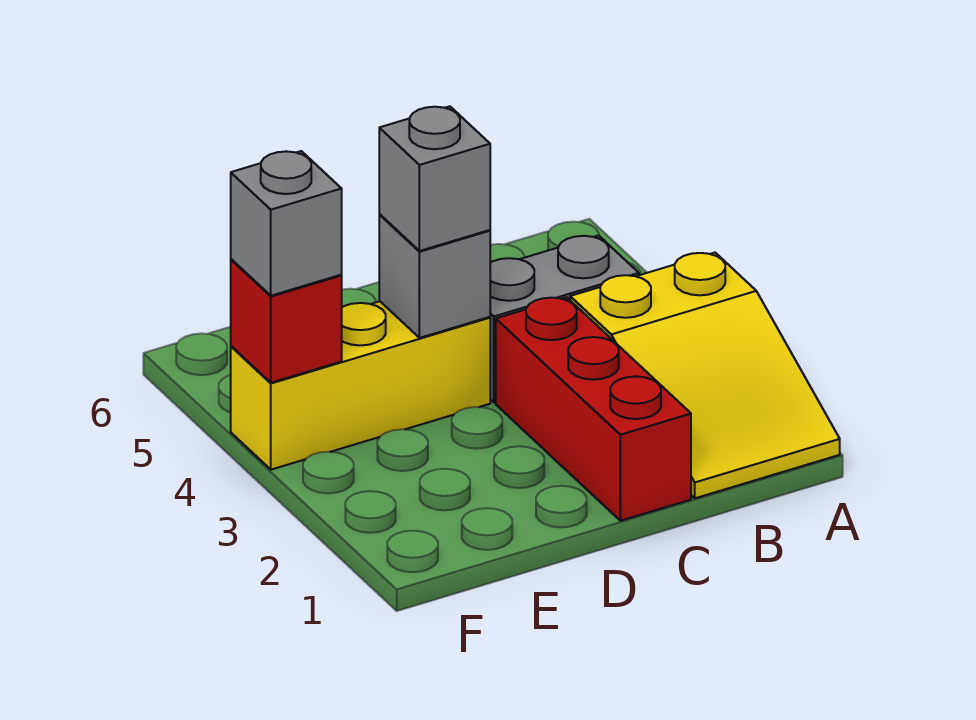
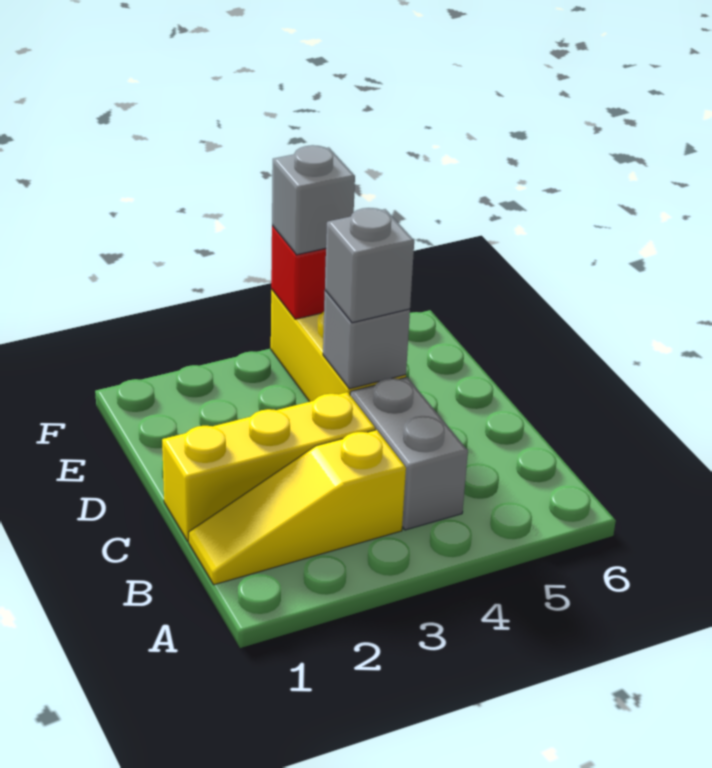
yellow slope A1:B3 level 1 top 3 -> yellow slope B1:B3 level 1 top 3
red brick C1:C3 level 1 -> yellow brick C1:C3 level 1

